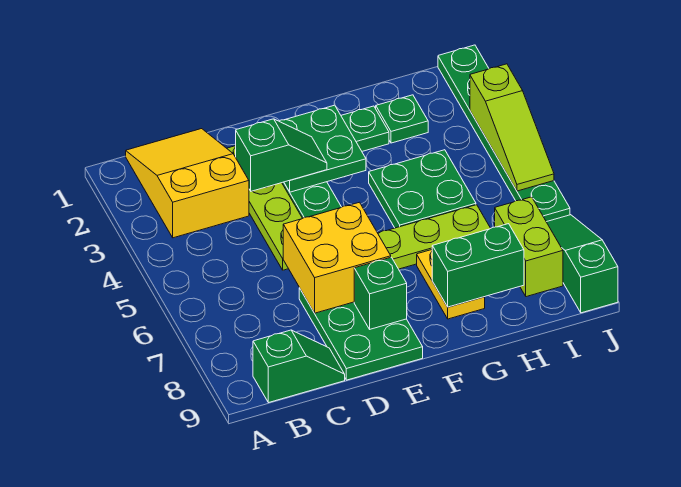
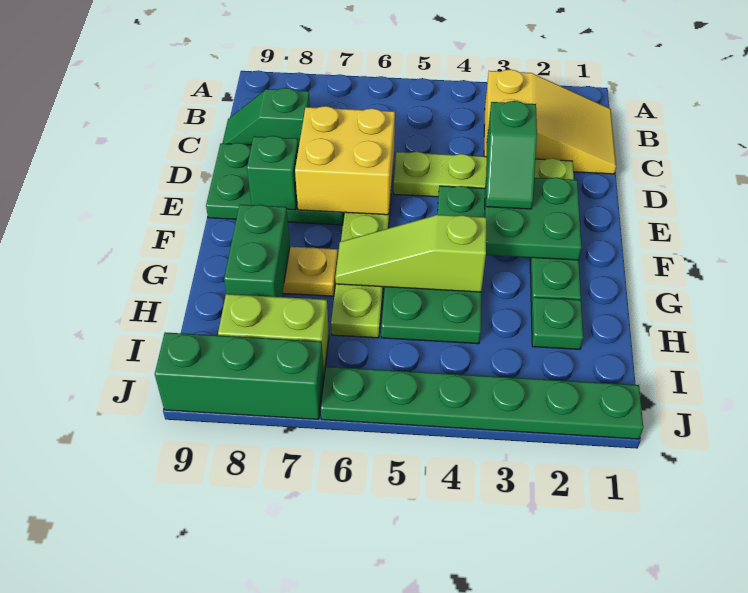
green slope B9:C9 level 1 top B -> green slope C8:C9 level 1 top 8
lime slope J3:J5 level 2 top 3 -> lime slope G4:G6 level 2 top 4
green slope J7:J9 level 1 top 9 -> green brick J7:J9 level 1

